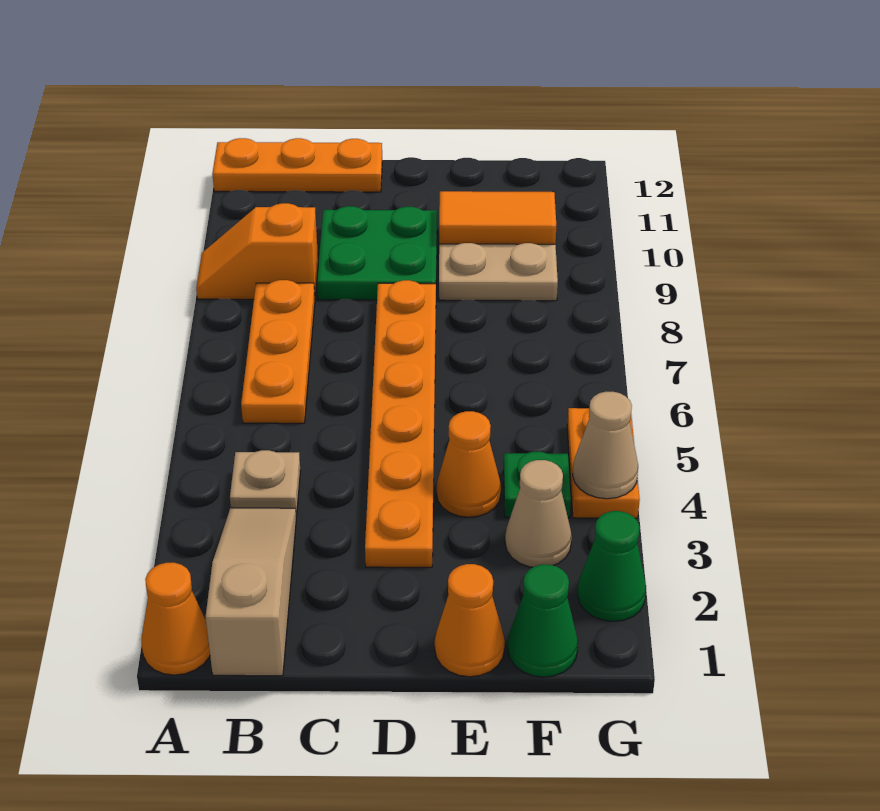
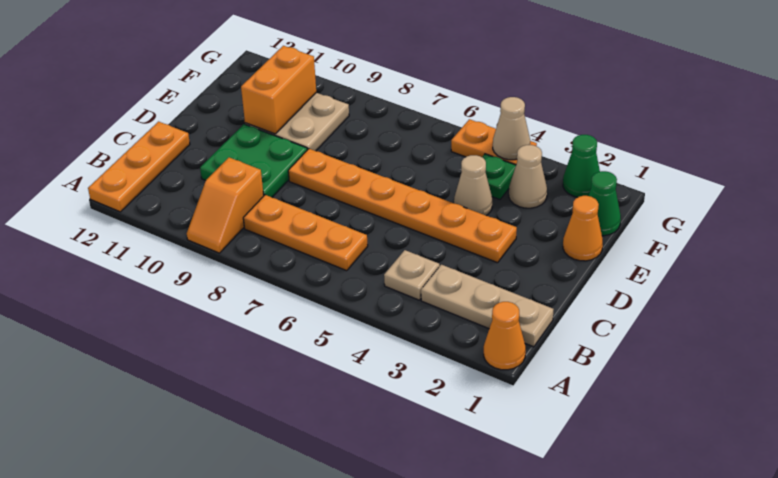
tan slope B1:B3 level 1 top 1 -> tan plate B1:B3 level 1
orange cone E4 level 1 -> tan cone E4 level 1
orange tile E10:F10 level 2 -> orange brick E10:F10 level 2

